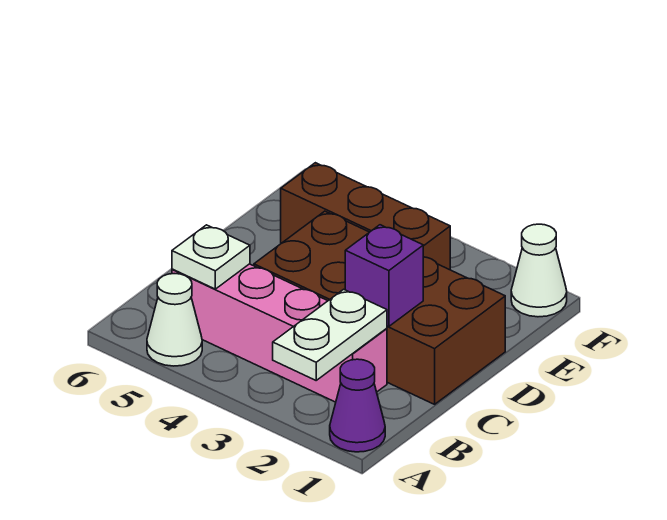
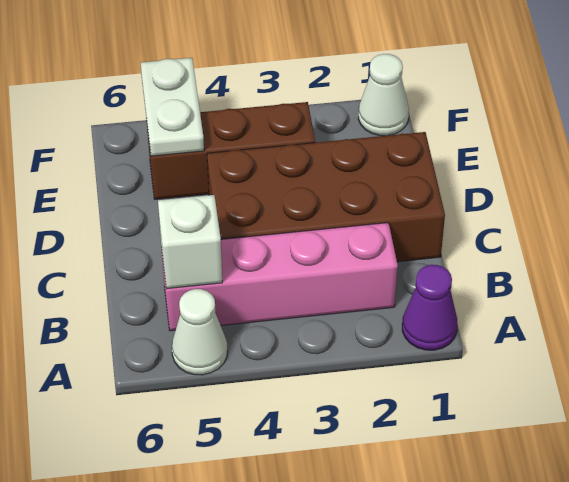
white plate A2:B2 level 2 -> white plate E5:F5 level 2
white plate B5 level 2 -> white brick B5 level 2
purple brick C2 level 2 -> none

